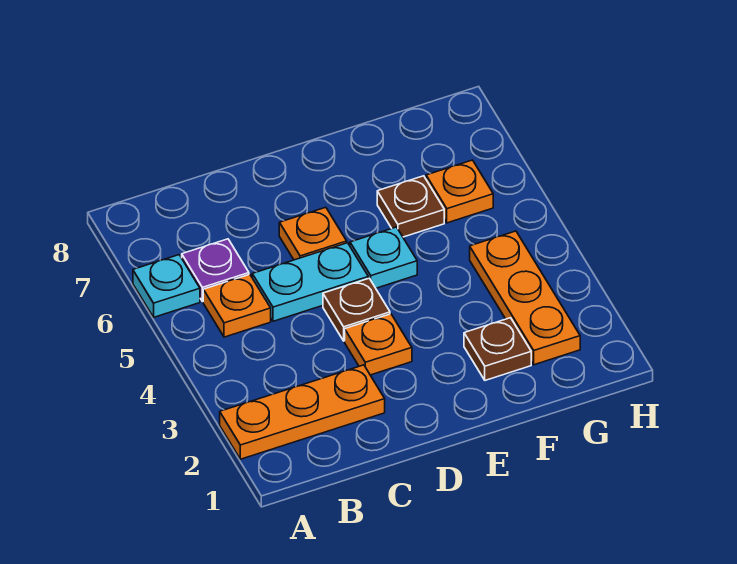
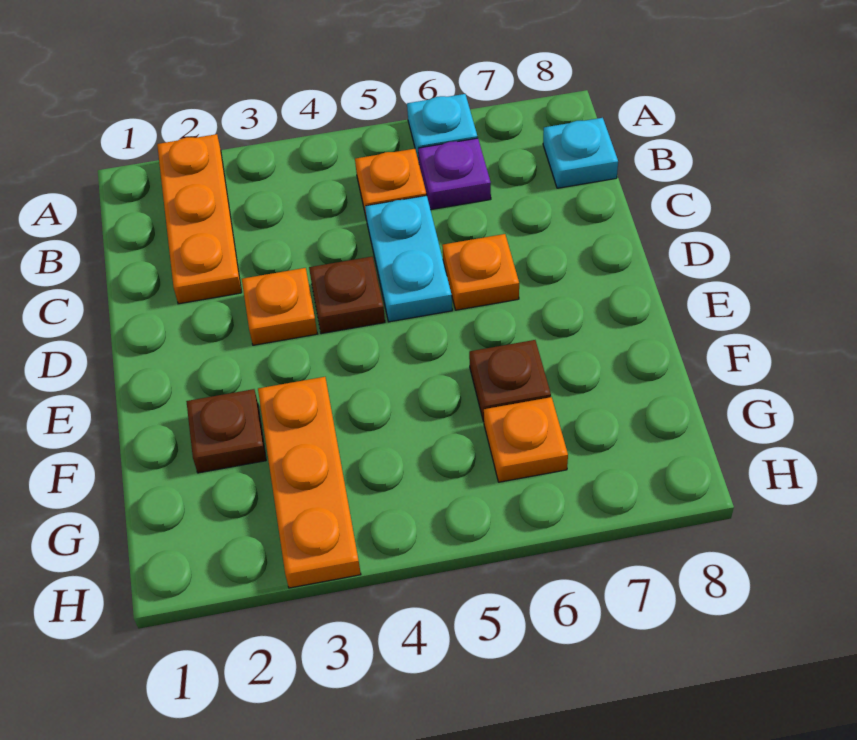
cyan plate E5 level 1 -> cyan plate B8 level 1
orange plate G2:G4 level 1 -> orange plate F3:H3 level 1

